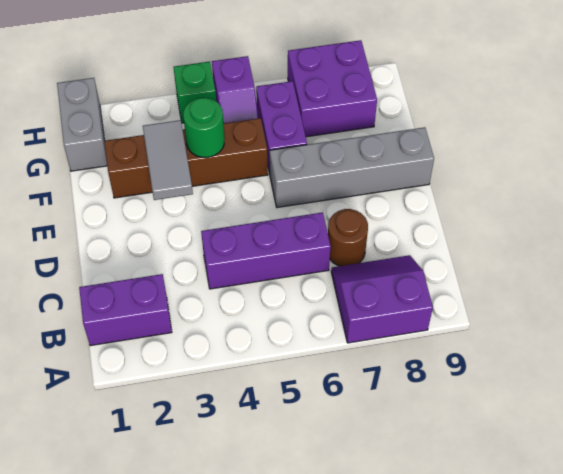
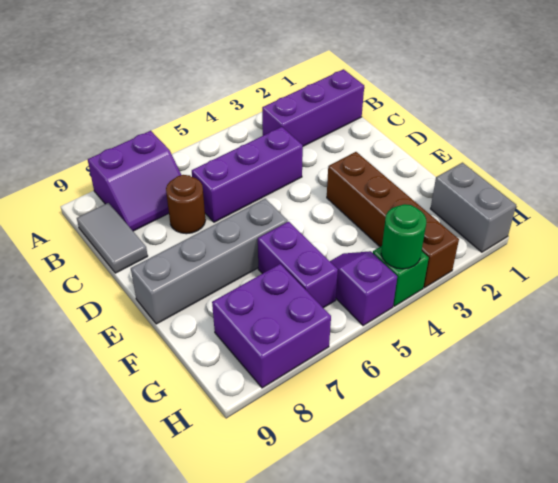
purple brick B1:B2 level 1 -> purple brick B1:B3 level 1
grey tile E3:F3 level 2 -> grey tile B9:C9 level 1
brown brick F2:F5 level 1 -> brown brick E3:H3 level 1
green round brick F4 level 2 -> green round brick H4 level 2

